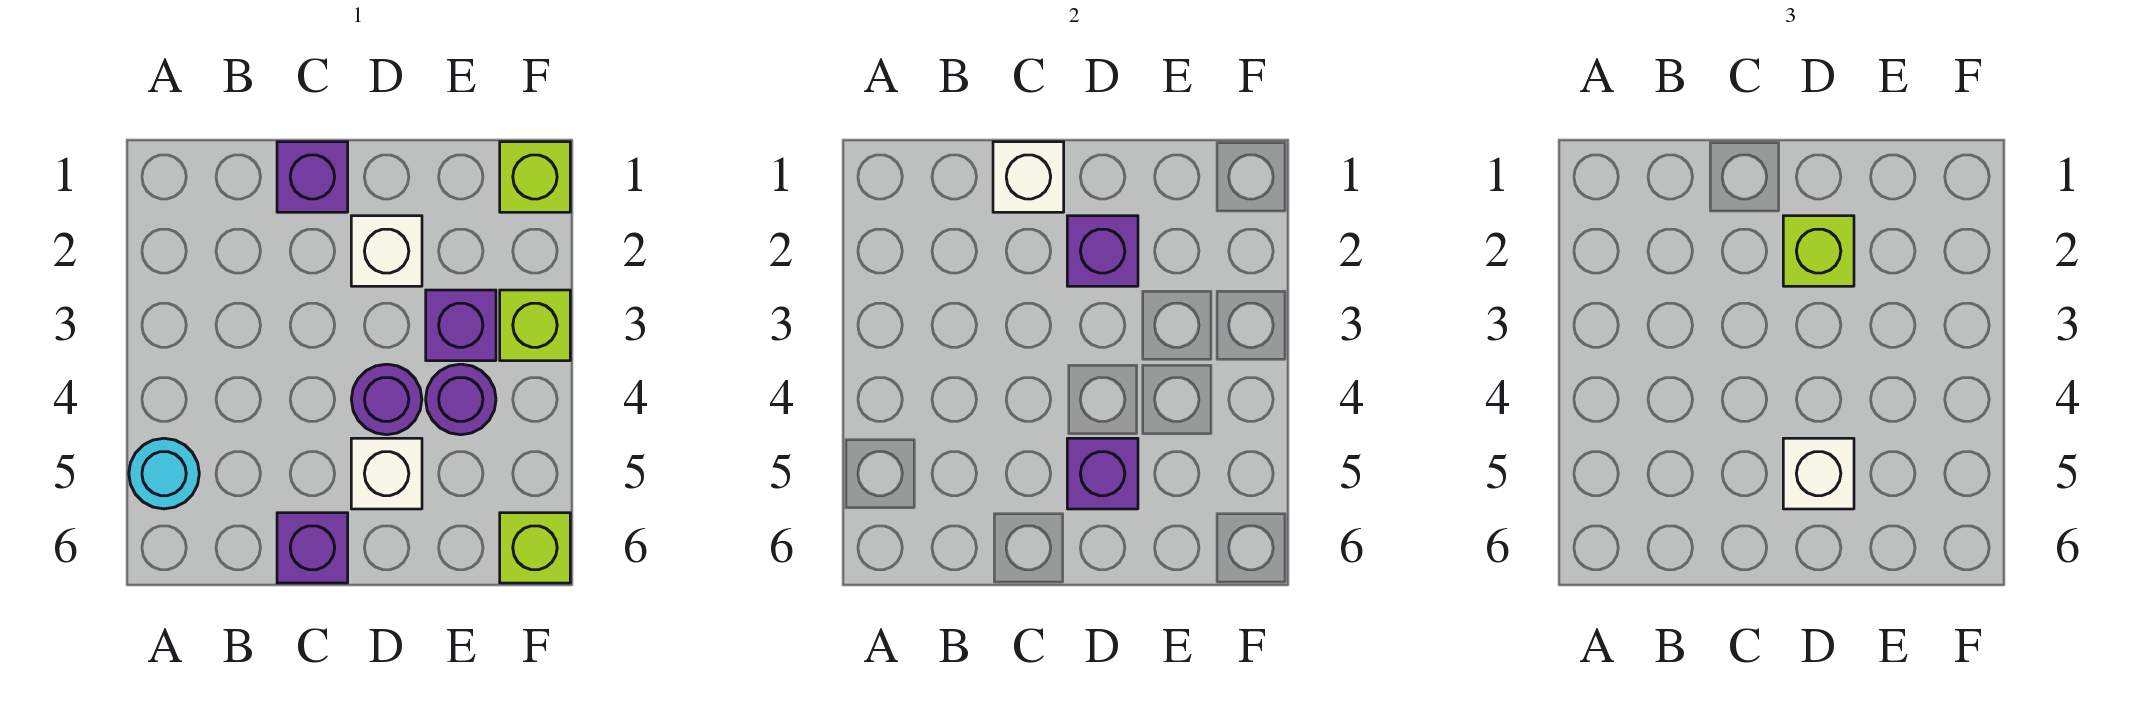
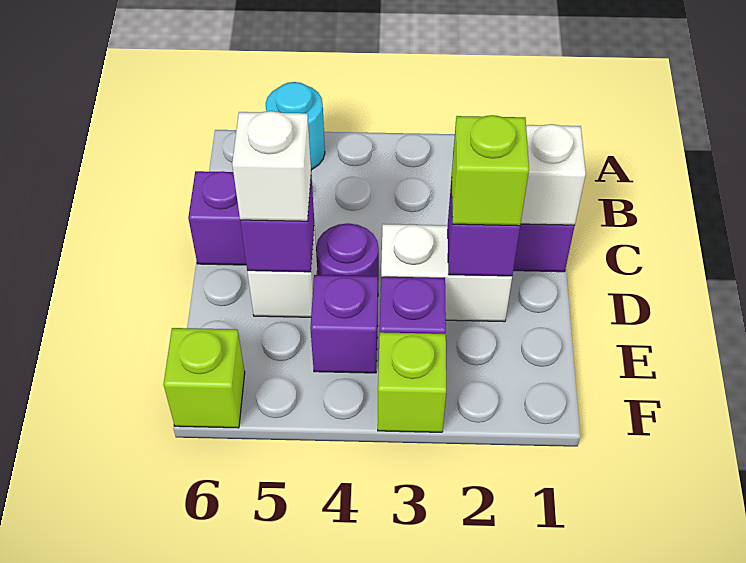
white brick D2 level 1 -> white brick D2:D3 level 1
purple round brick E4 level 1 -> purple brick E4 level 1
lime brick F1 level 1 -> none

